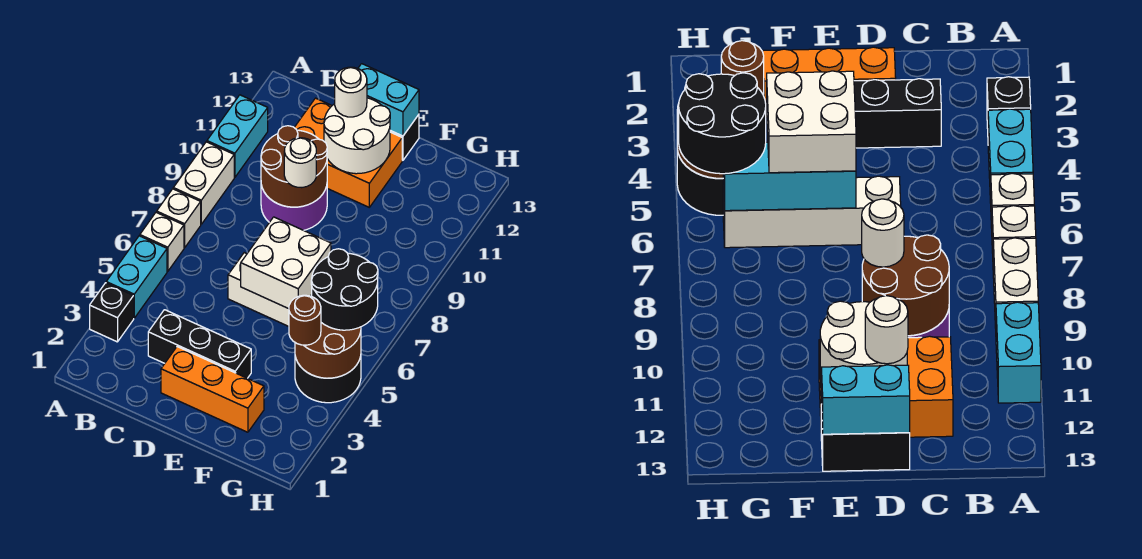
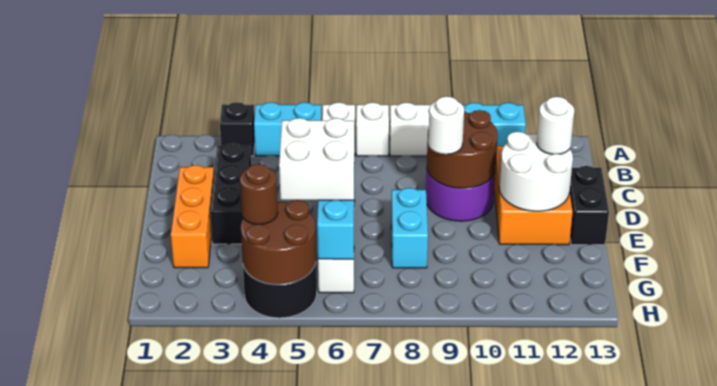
cyan brick D13:E13 level 2 -> cyan brick E8:F8 level 1
black round brick G5:H6 level 3 -> none

